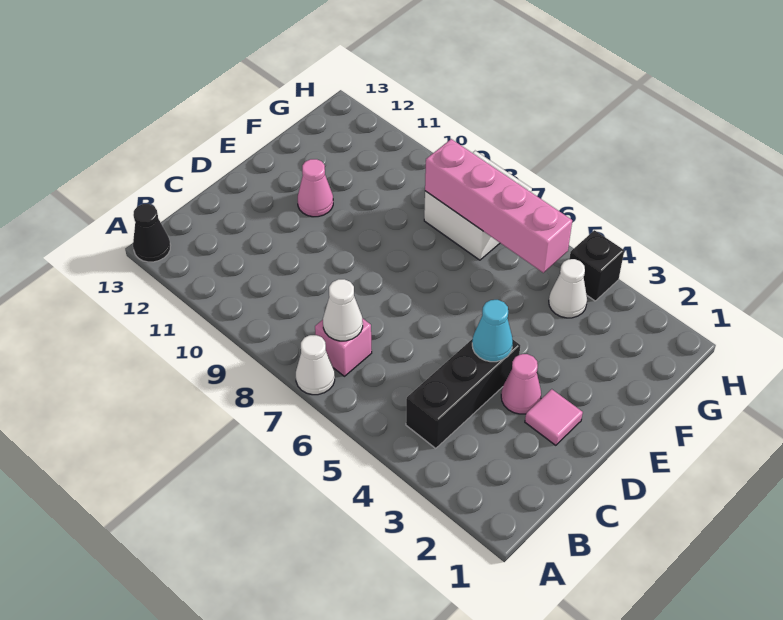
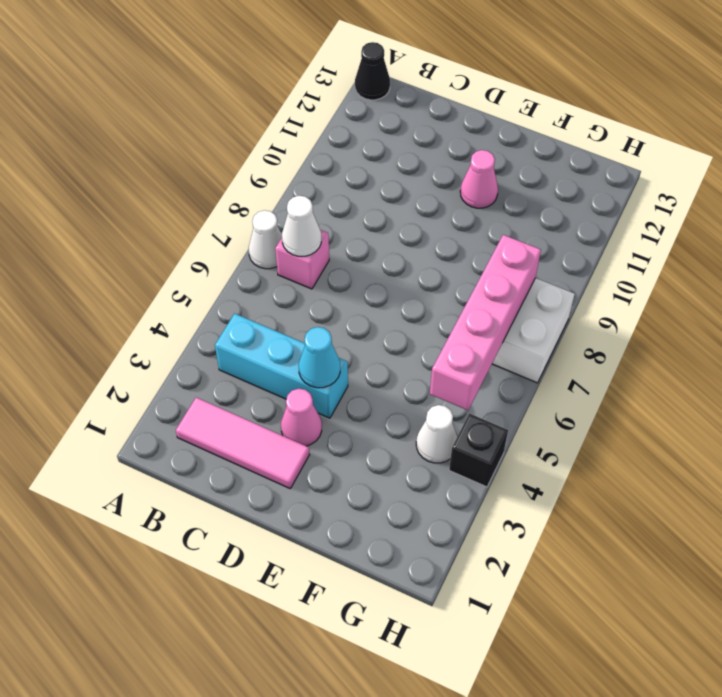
black brick B4:D4 level 1 -> cyan brick B4:D4 level 1
pink tile D2 level 1 -> pink tile B2:D2 level 1

